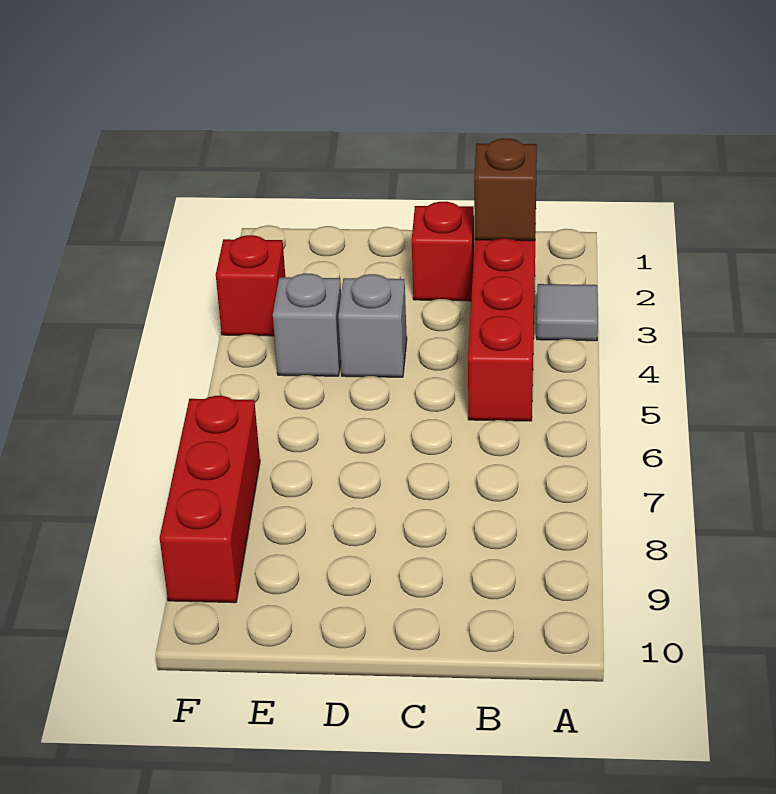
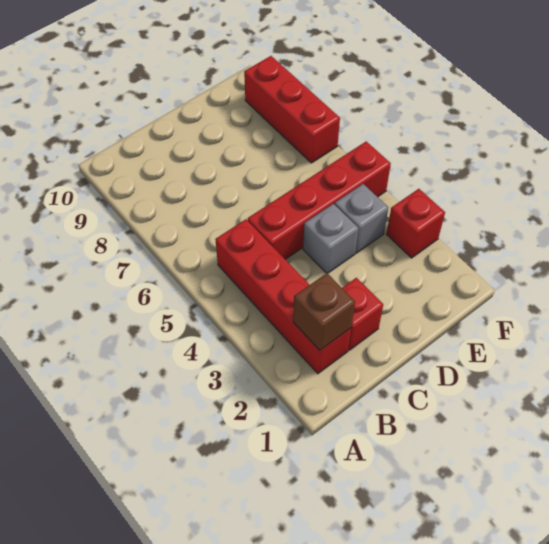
grey tile A3 level 1 -> none
none -> red brick C5:F5 level 1

